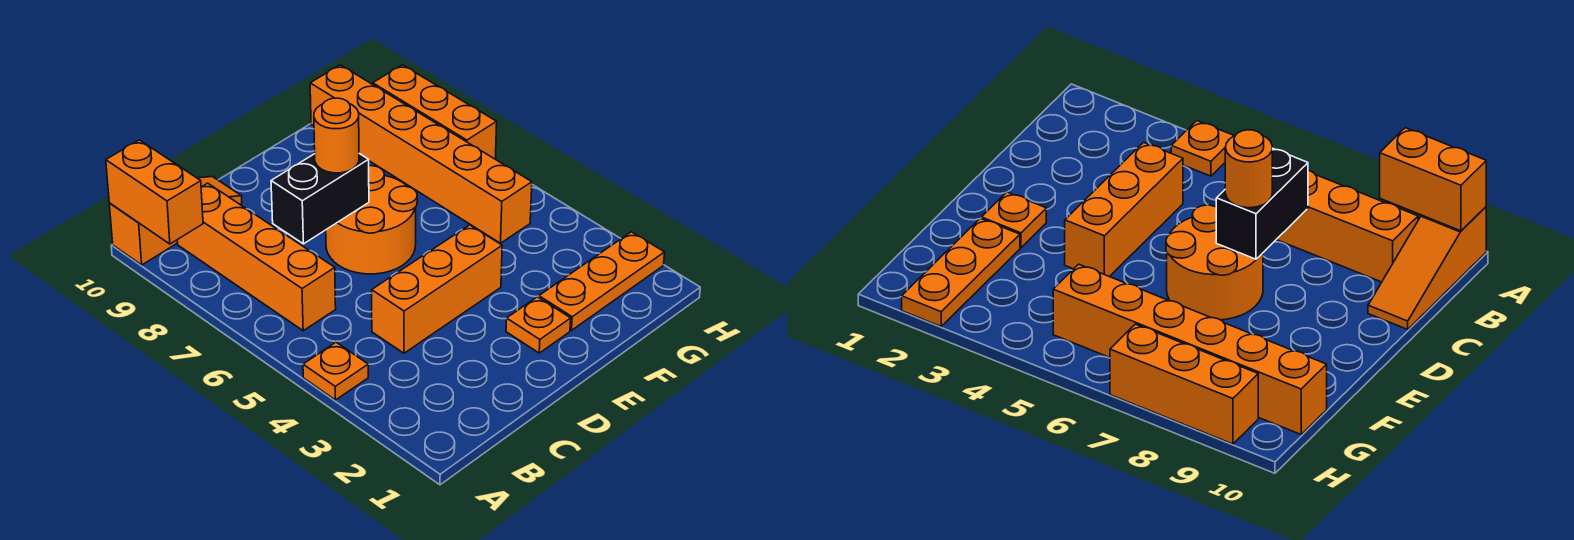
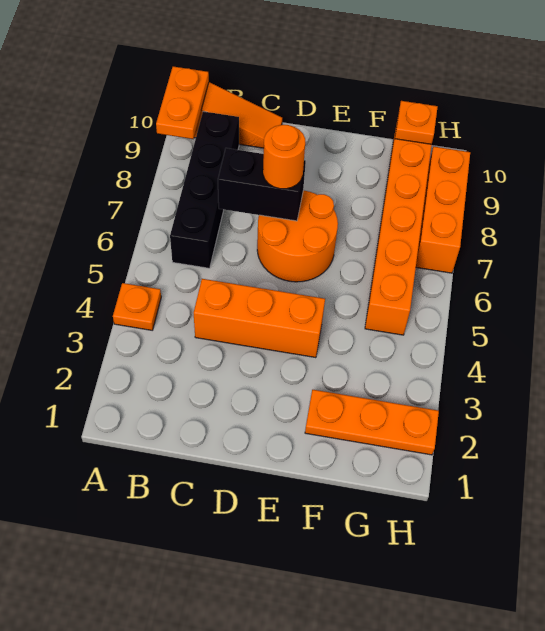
orange brick A9:A10 level 2 -> orange plate A9:A10 level 2
orange brick B6:B9 level 1 -> black brick B6:B9 level 1
orange plate E2 level 1 -> orange plate G10 level 2

